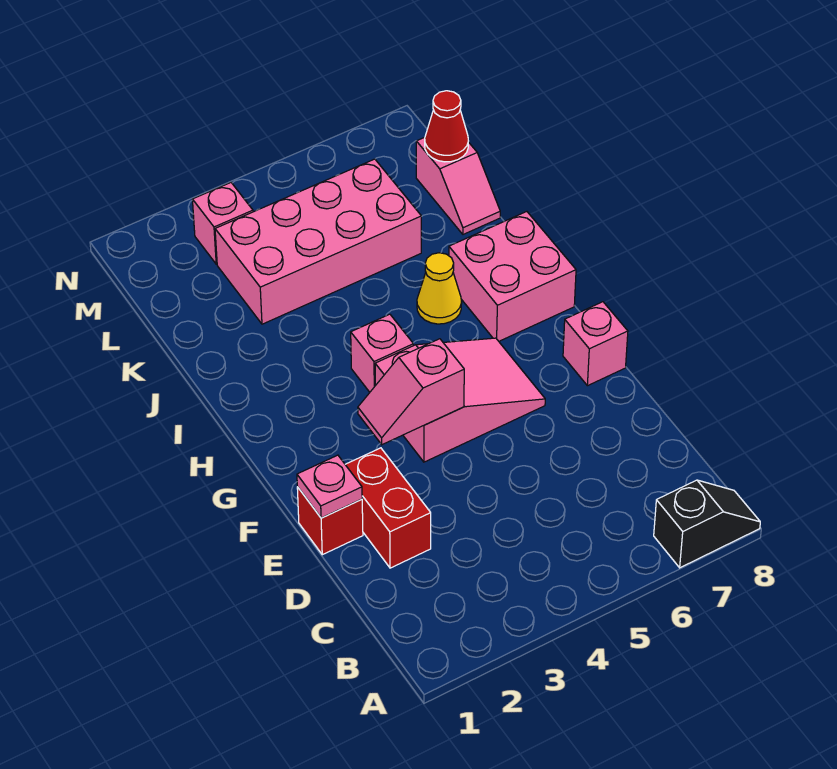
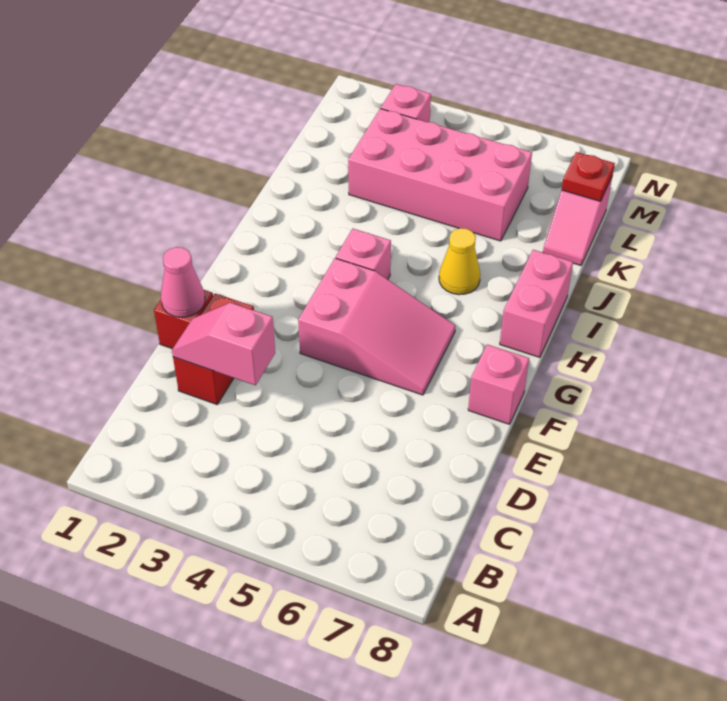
black slope A7:A8 level 1 top 7 -> none
pink plate E1 level 2 -> pink cone E1 level 2
pink slope F3:F4 level 2 top 4 -> pink slope D2:D3 level 2 top 3
pink brick H7:I8 level 1 -> pink brick H8:I8 level 1
red cone L8 level 2 -> red plate L8 level 2

